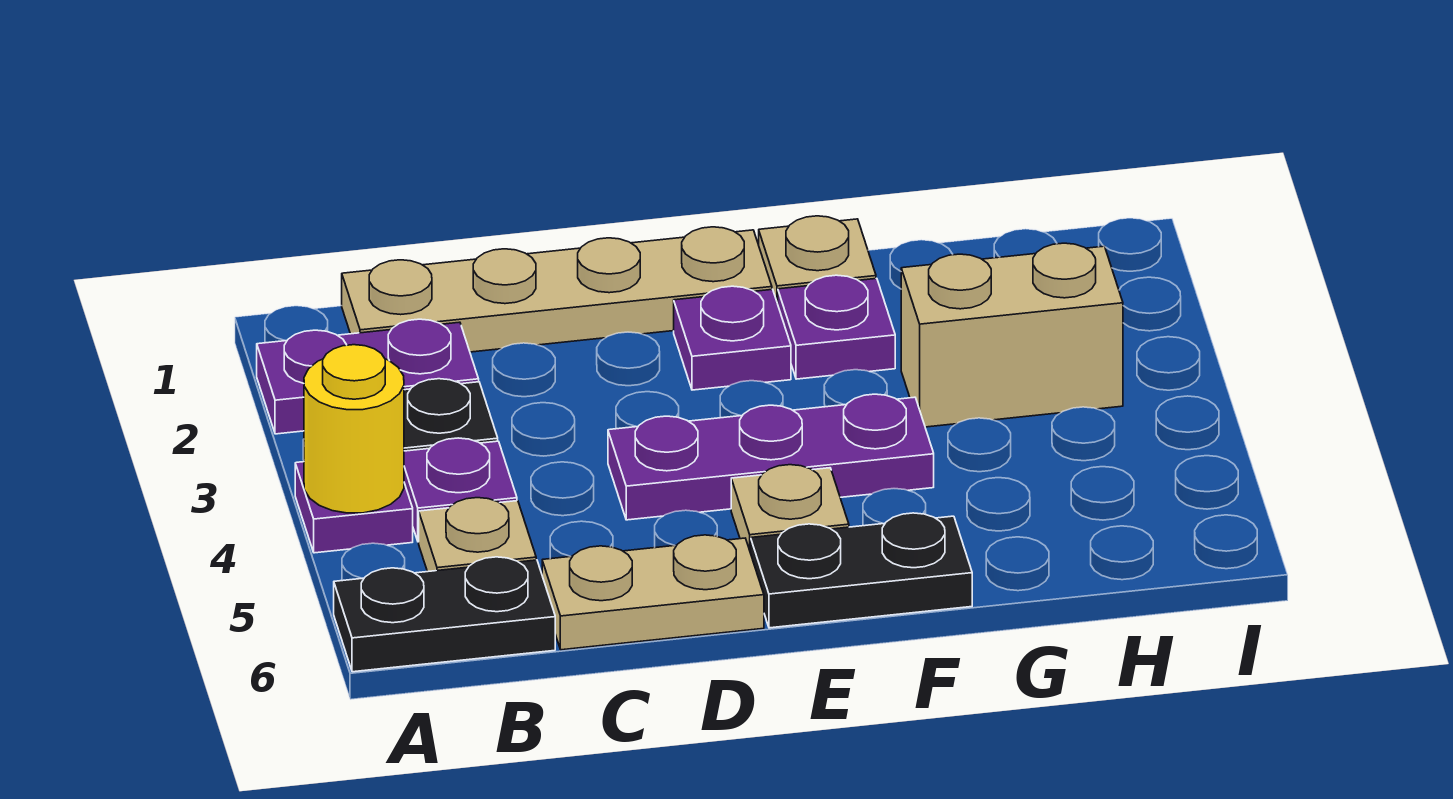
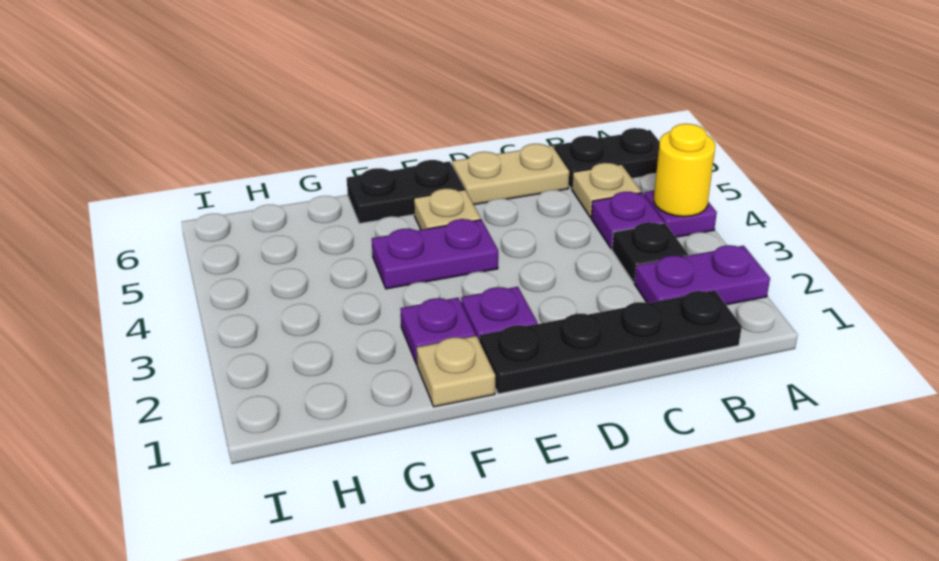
tan plate B1:E1 level 1 -> black plate B1:E1 level 1
purple plate D4:F4 level 1 -> purple plate E4:F4 level 1
tan brick G3:H3 level 1 -> none

